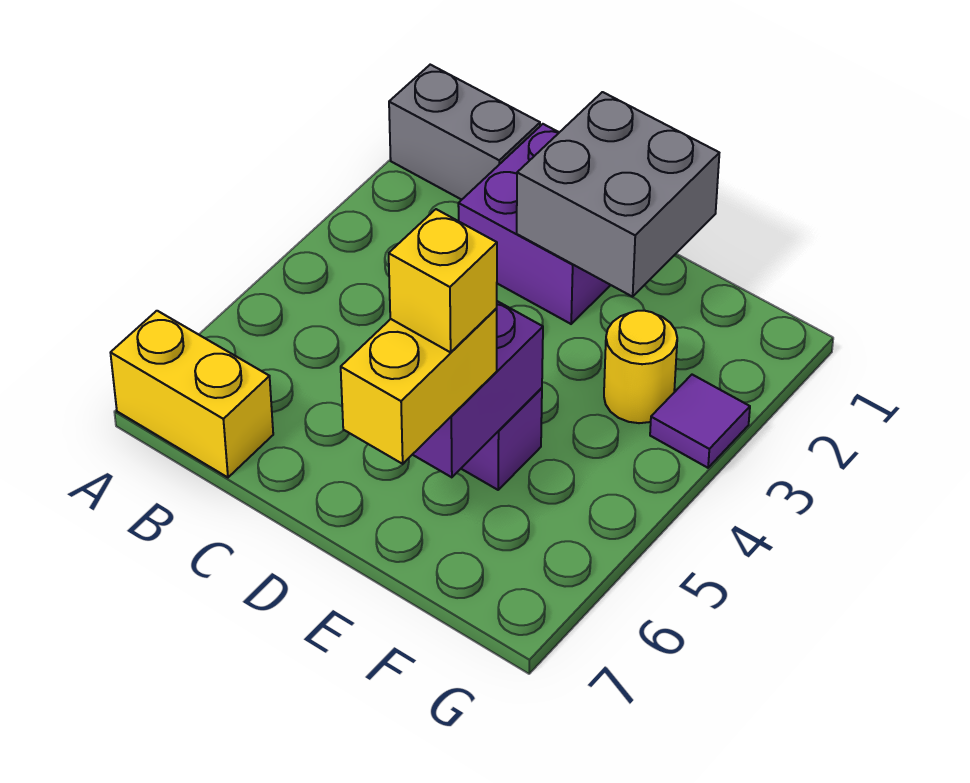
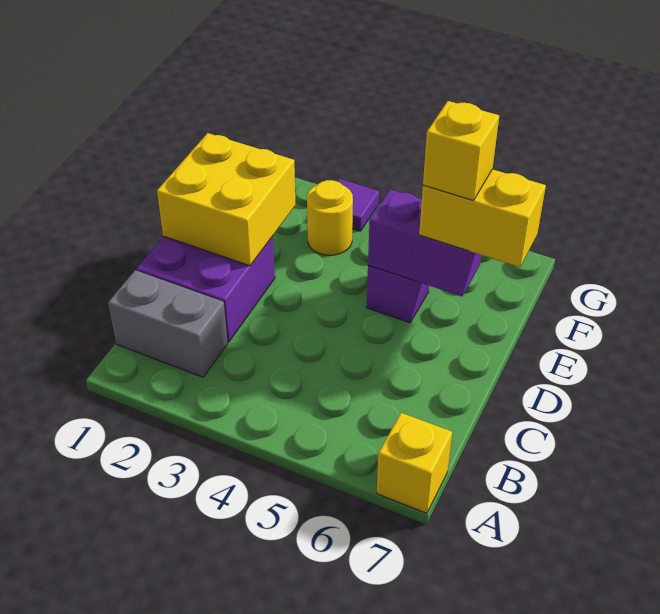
grey brick A1:B1 level 1 -> grey brick B1:B2 level 1
yellow brick A7:B7 level 1 -> yellow brick A7 level 1
grey brick D1:E2 level 2 -> yellow brick D1:E2 level 2

